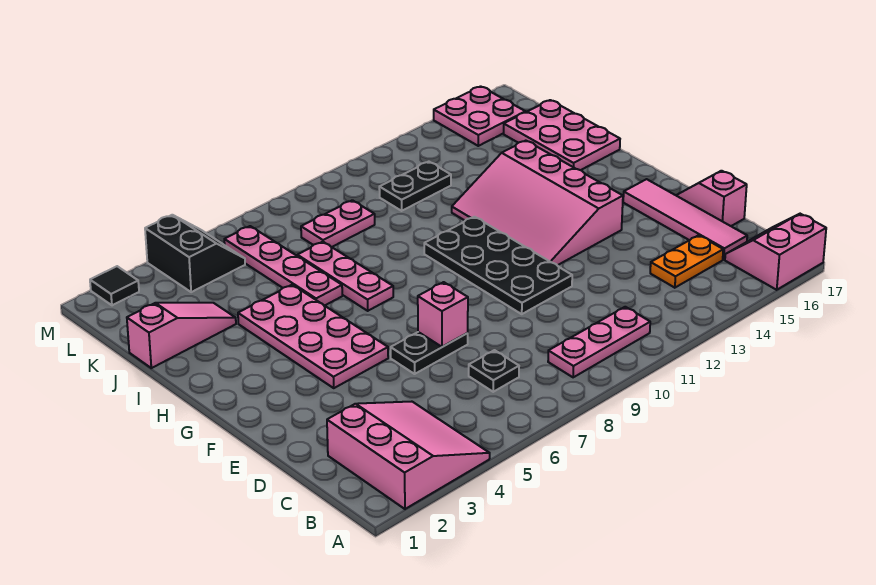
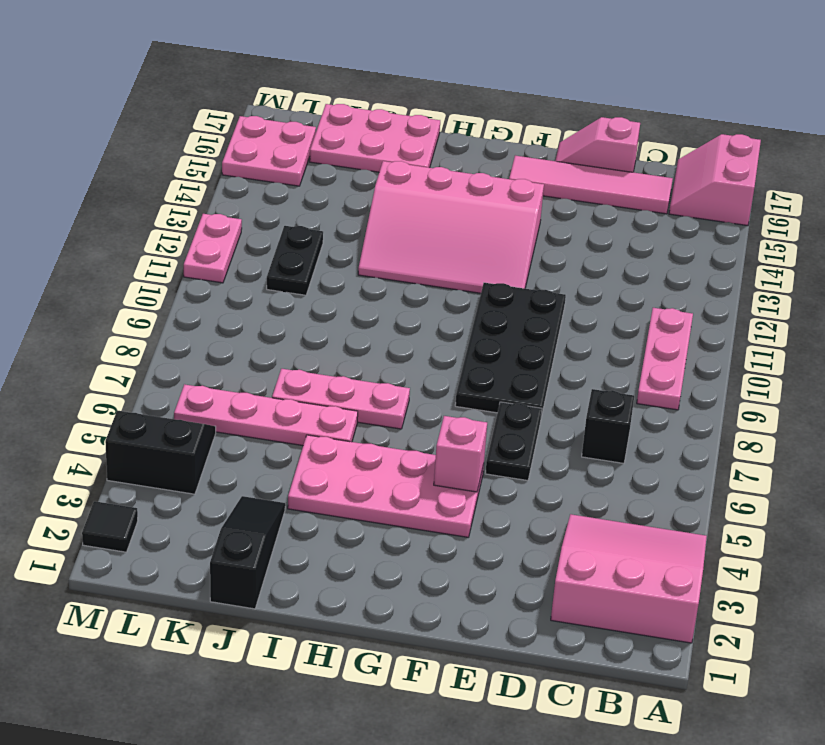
black plate C7 level 1 -> black brick C7 level 1
orange plate C14:C15 level 1 -> none
pink brick E7 level 2 -> pink brick F5 level 2
black plate E10:H11 level 1 -> black plate E8:F11 level 1
pink slope J1:J3 level 1 top 1 -> black slope J1:J3 level 1 top 1
pink plate K8:K9 level 1 -> pink plate M11:M12 level 1

